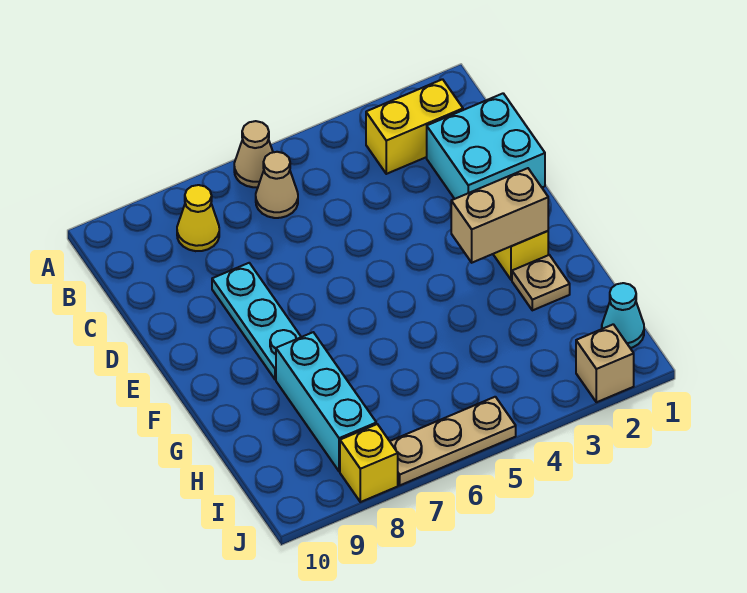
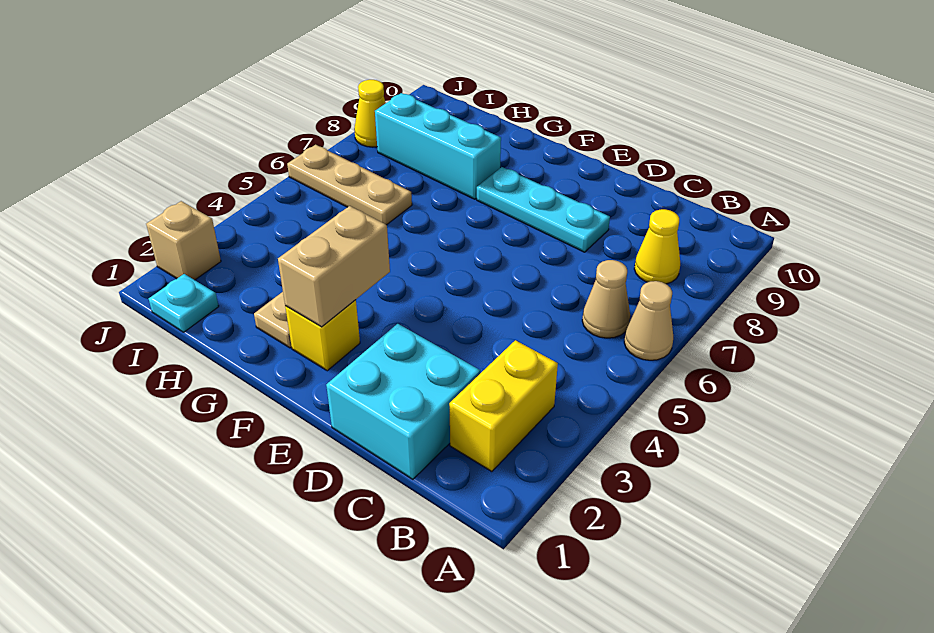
cyan cone I1 level 1 -> cyan plate I1 level 1
tan plate J5:J7 level 1 -> tan plate H6:J6 level 1
yellow brick J8 level 1 -> yellow cone J8 level 1

